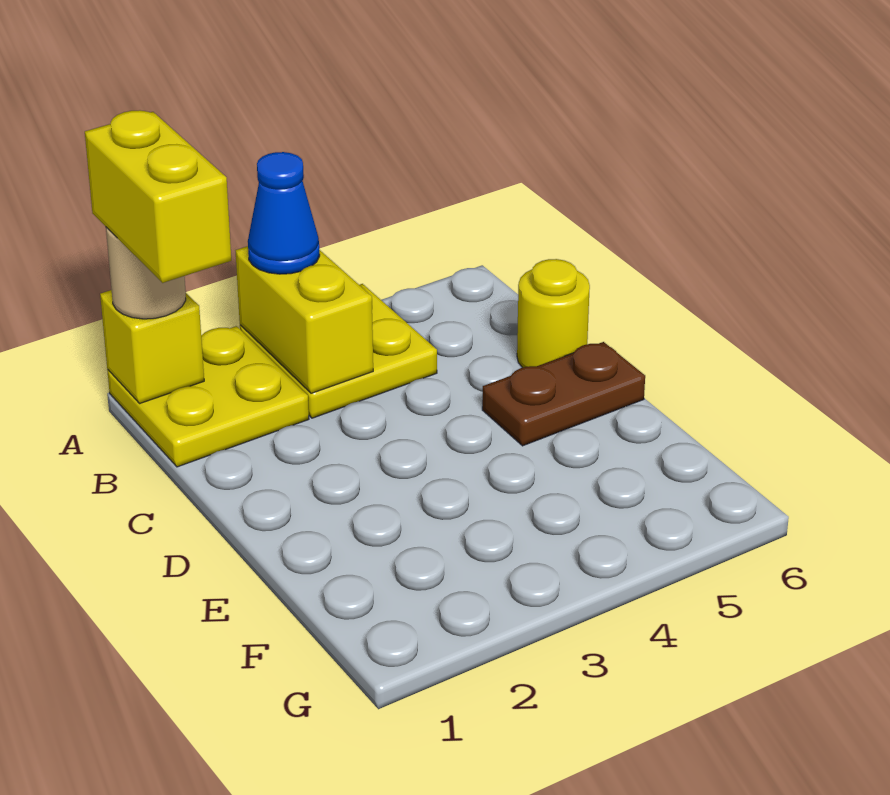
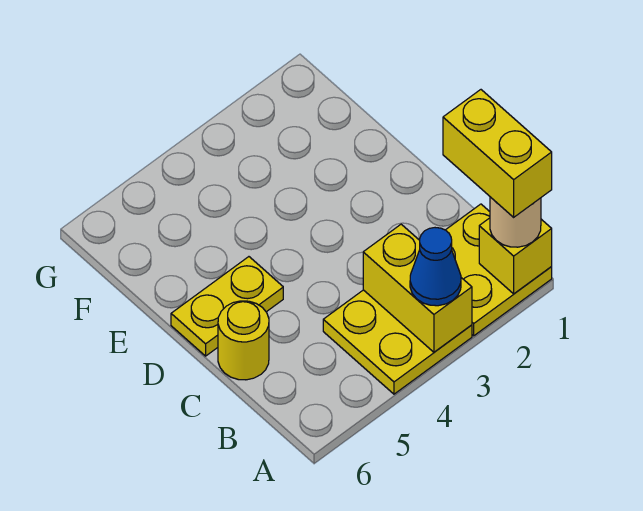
brown plate D5:D6 level 1 -> yellow plate D5:D6 level 1

